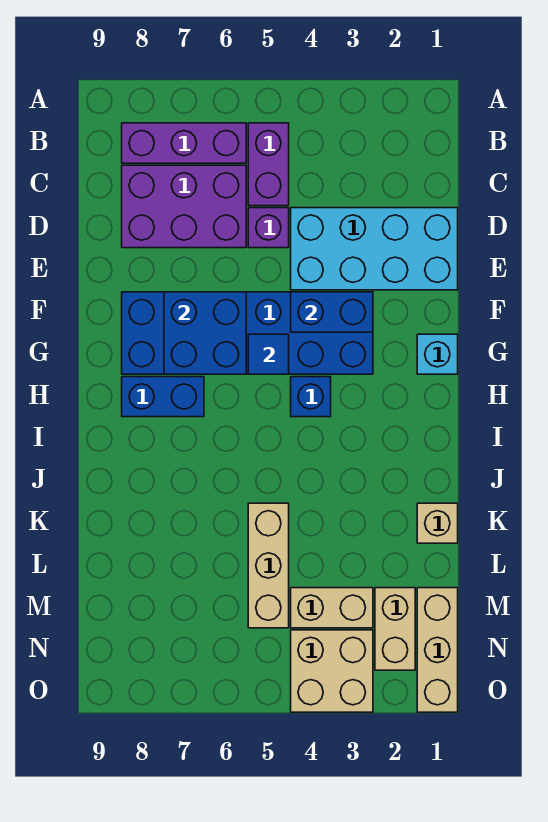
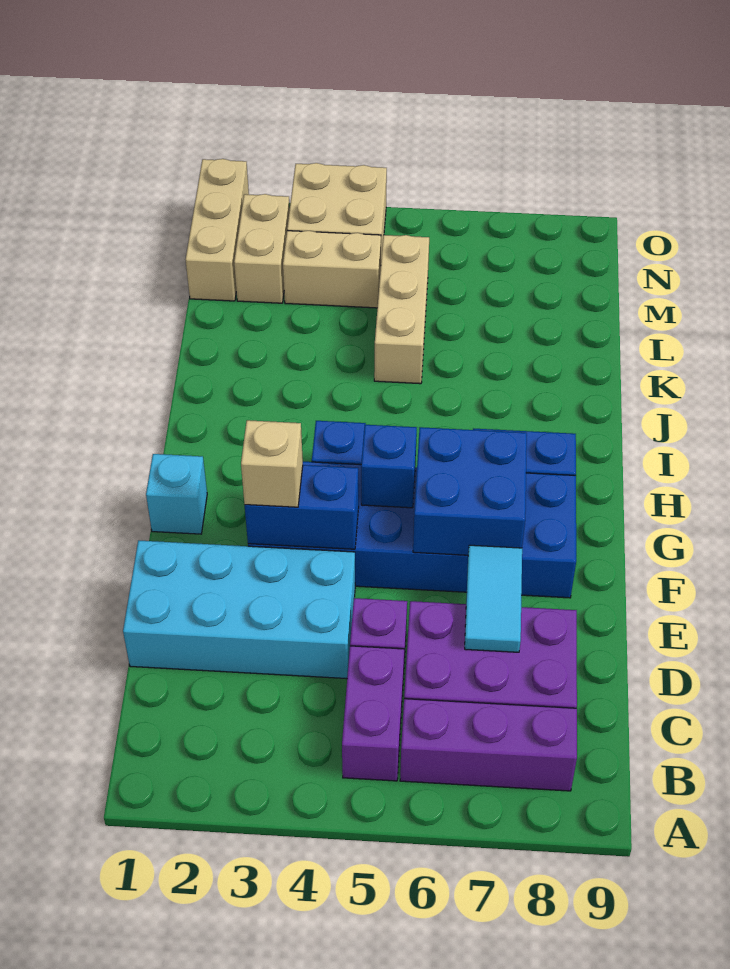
none -> cyan tile D7:E7 level 2
blue tile G5 level 2 -> blue brick G5 level 2
tan brick K1 level 1 -> tan brick F3 level 3

